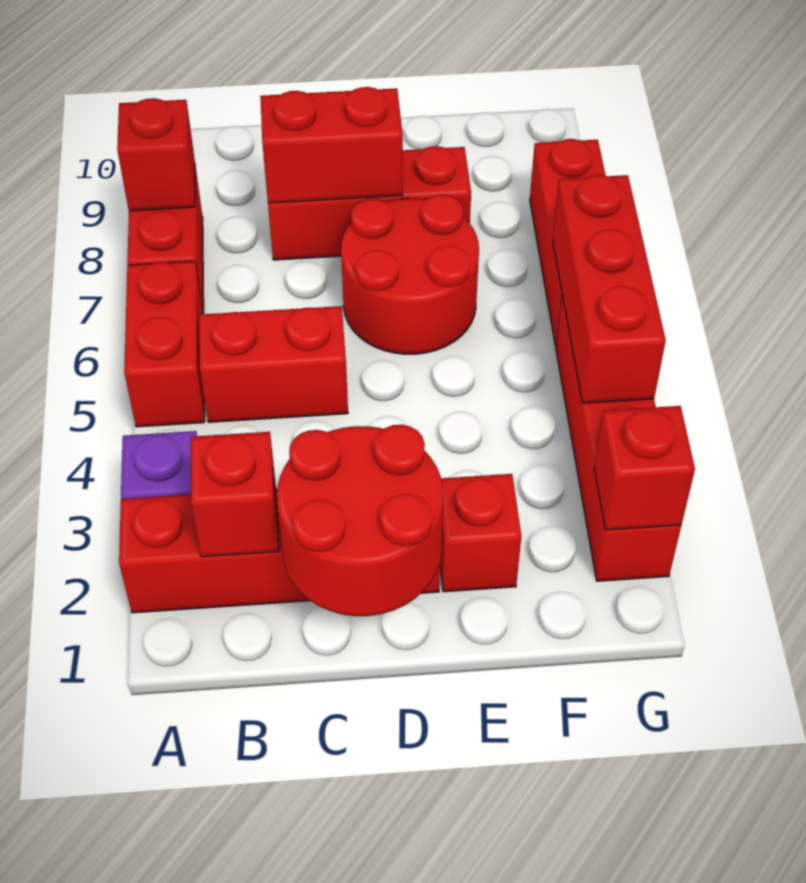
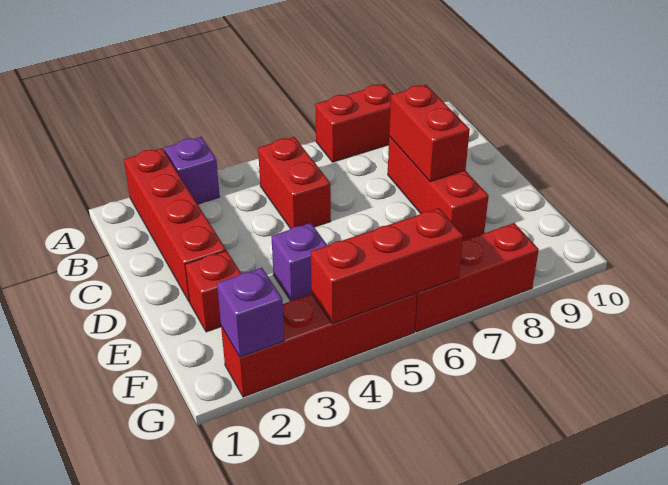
red brick A5:A6 level 1 -> none
red brick A8 level 2 -> none
red brick B2 level 2 -> none
red round brick C1:D2 level 2 -> none
red round brick D6:E7 level 1 -> none
none -> purple brick E4 level 1
red brick G2 level 2 -> purple brick G2 level 2

